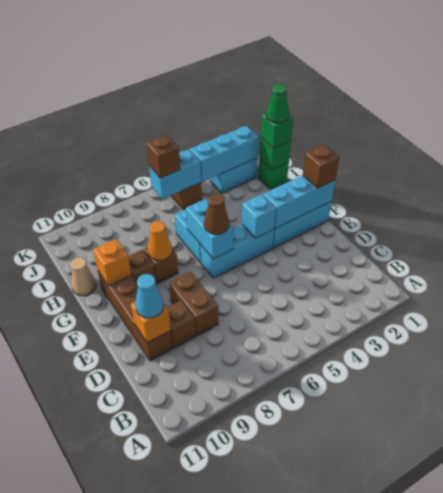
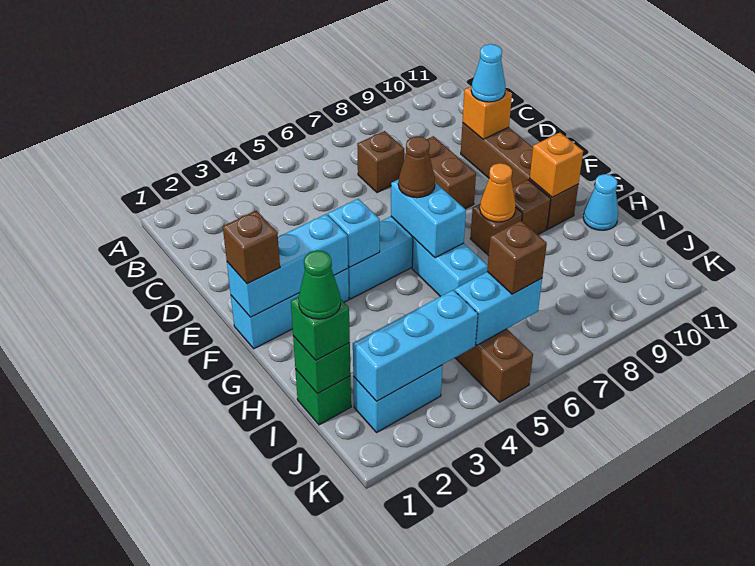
brown brick D9 level 1 -> brown brick C7 level 1
tan cone H11 level 1 -> cyan cone H11 level 1

